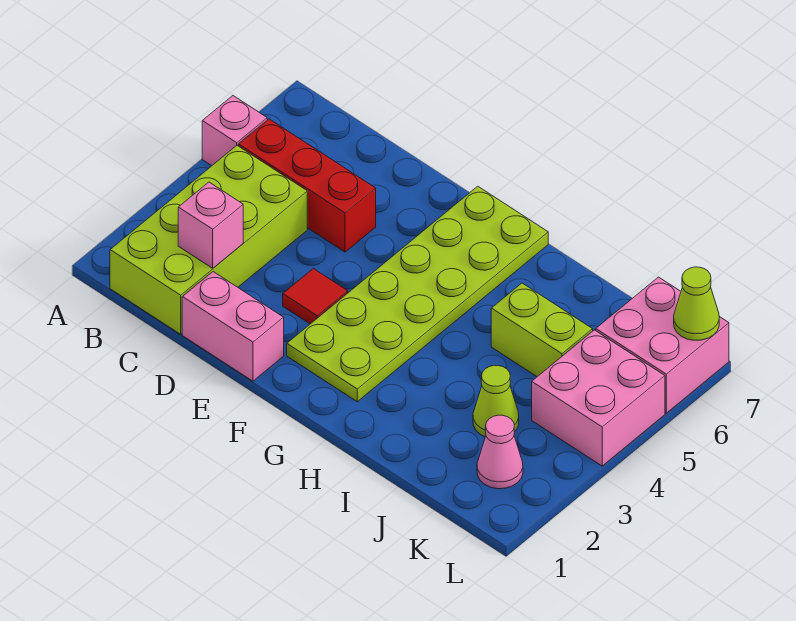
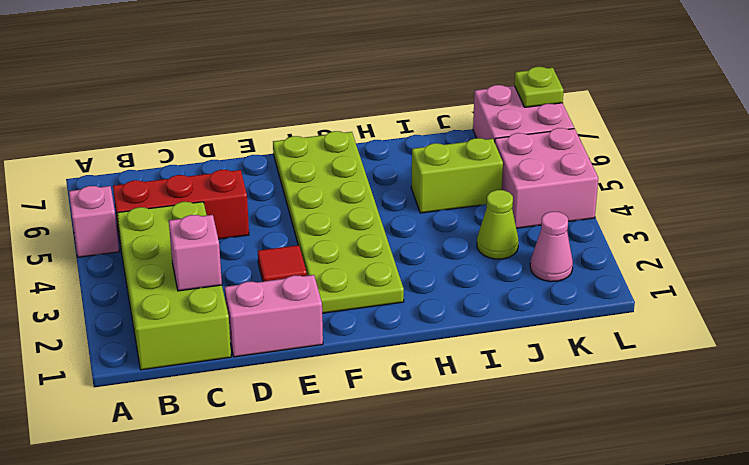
lime cone L7 level 2 -> lime plate L7 level 2

